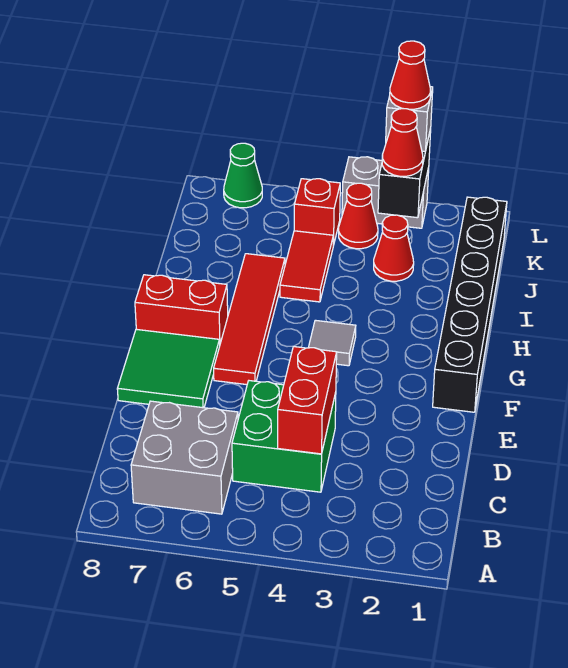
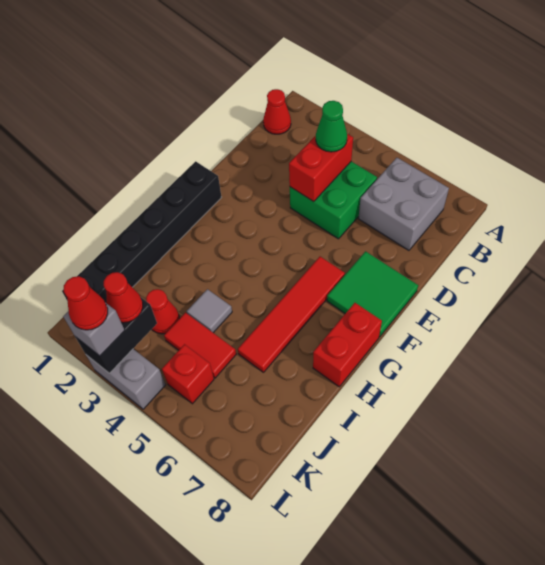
grey tile G4 level 1 -> grey tile I4 level 1
red brick G7:G8 level 1 -> red brick G8:H8 level 1
red tile I5:J5 level 1 -> red tile J4:J5 level 1
red cone K4 level 1 -> red cone B1 level 1
green cone L7 level 1 -> green cone C4 level 3

